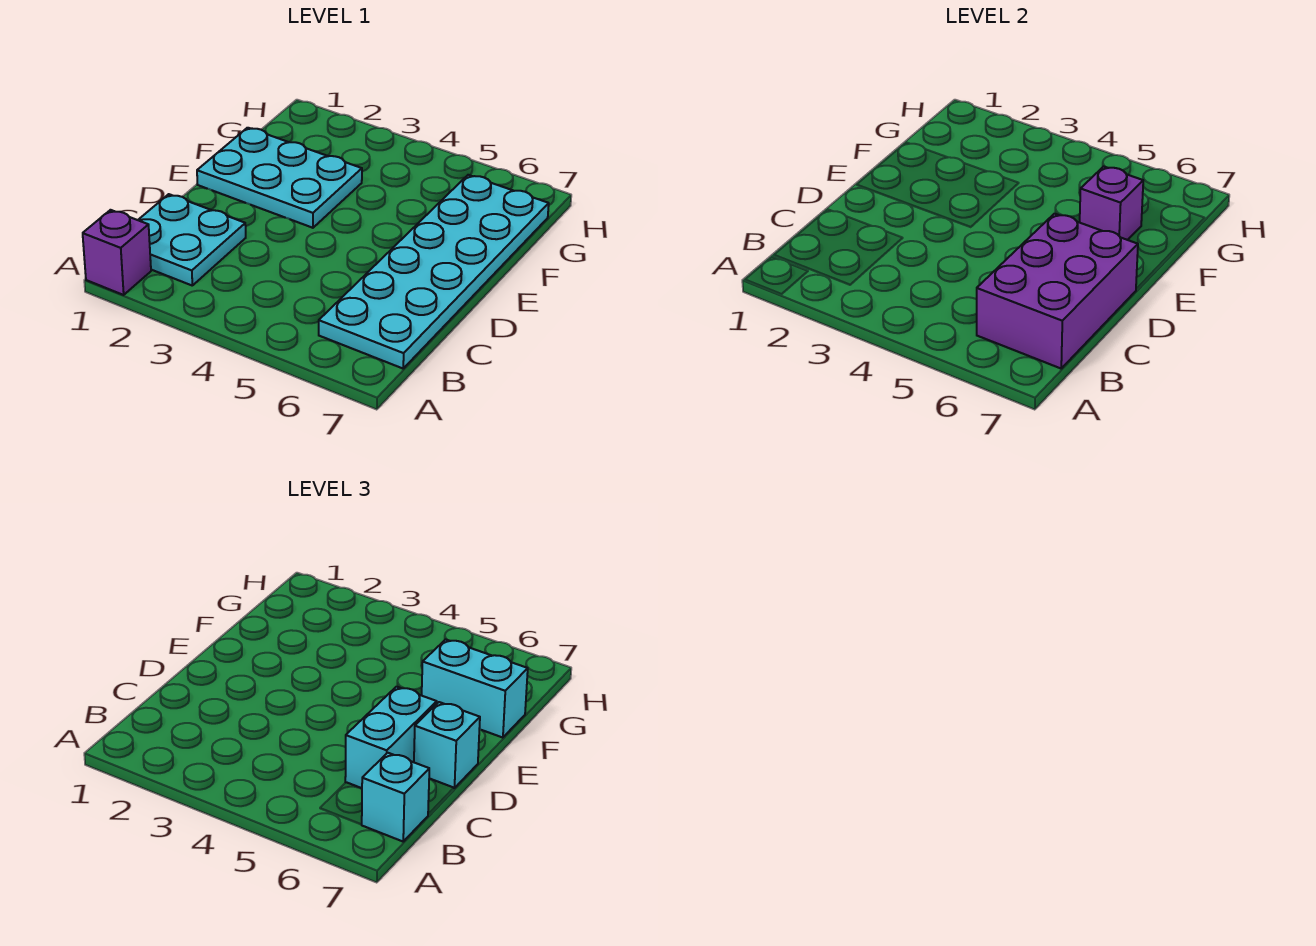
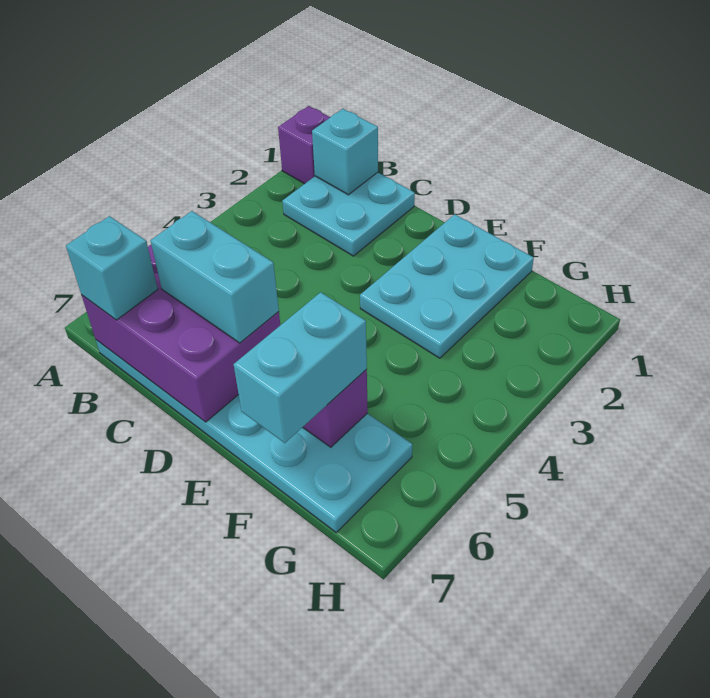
cyan brick D7 level 3 -> cyan brick B1 level 2

